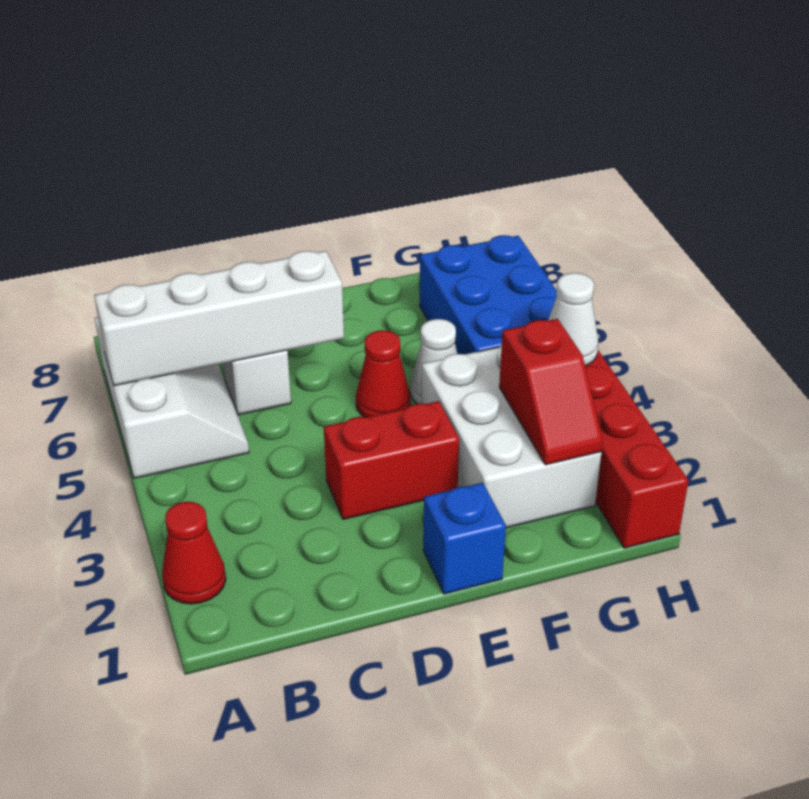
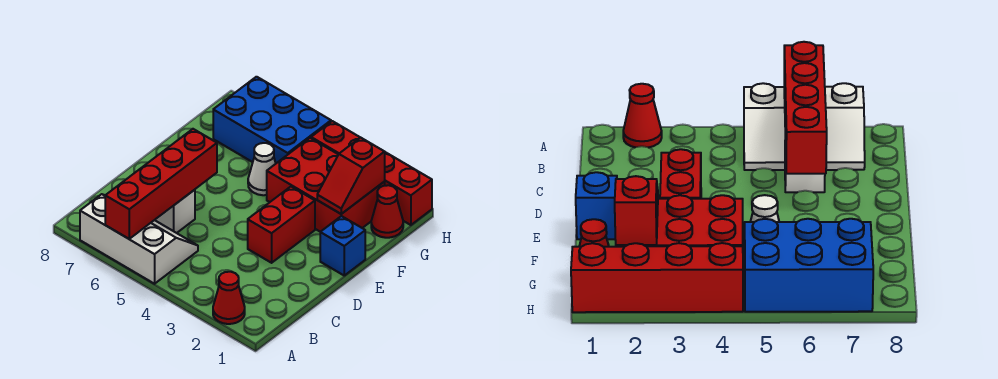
white brick A6:D6 level 2 -> red brick A6:D6 level 2
red cone E5 level 1 -> red cone G1 level 1
white brick F2:G4 level 1 -> red brick F2:G4 level 1
red slope G2:G3 level 2 top 3 -> red slope F2:G2 level 2 top G
white cone H4 level 2 -> none

